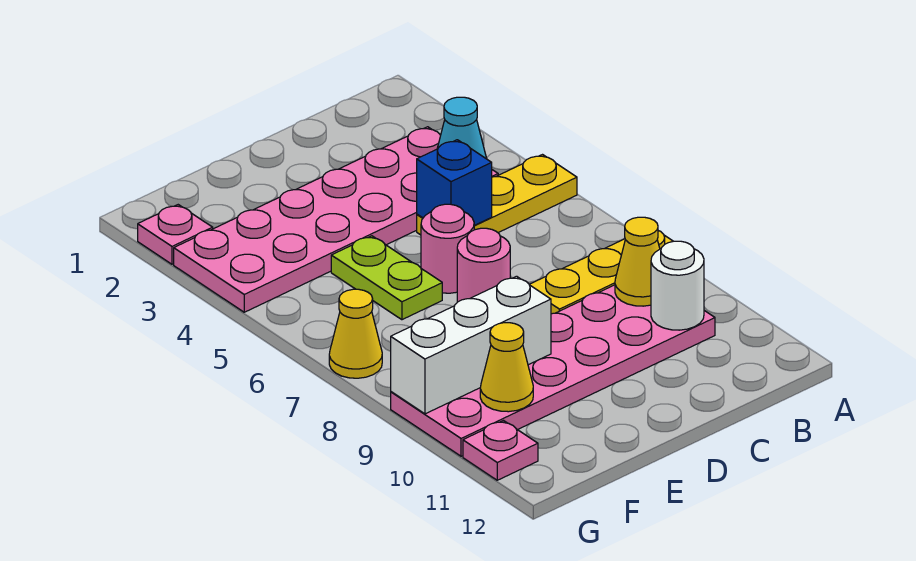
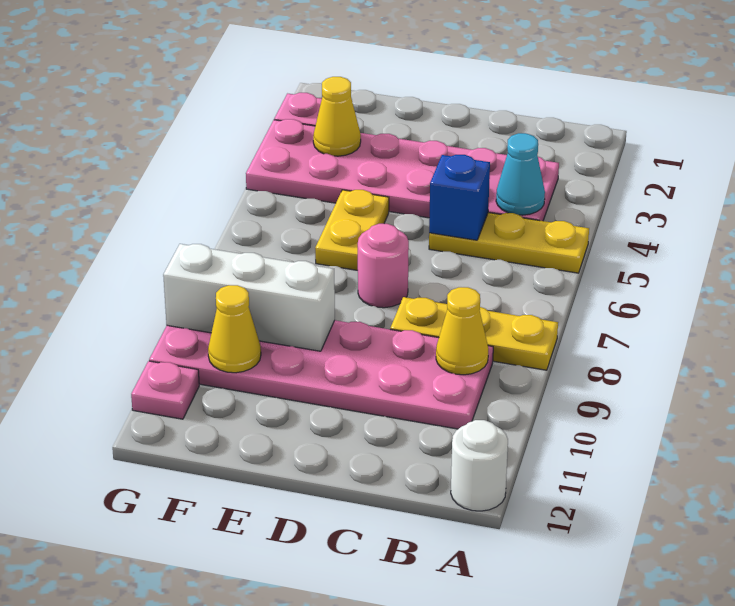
white round brick B10 level 2 -> white round brick A12 level 1
pink round brick D6 level 1 -> none
lime plate E5:E6 level 1 -> yellow plate E5:E6 level 1
yellow cone G7 level 1 -> yellow cone F3 level 2

